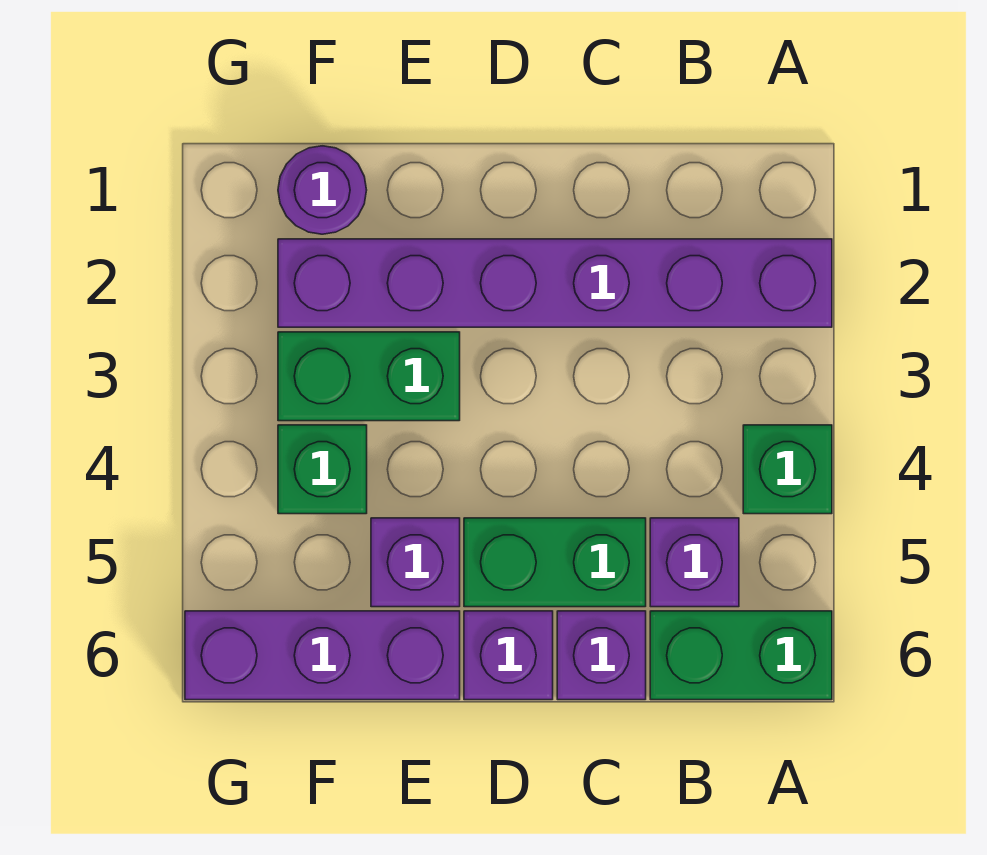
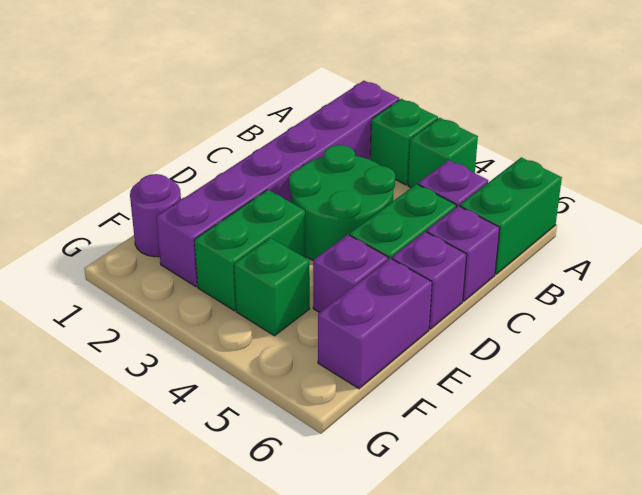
none -> green brick A3 level 1
none -> green round brick C3:D4 level 1
purple brick E6:G6 level 1 -> purple brick E6:F6 level 1

